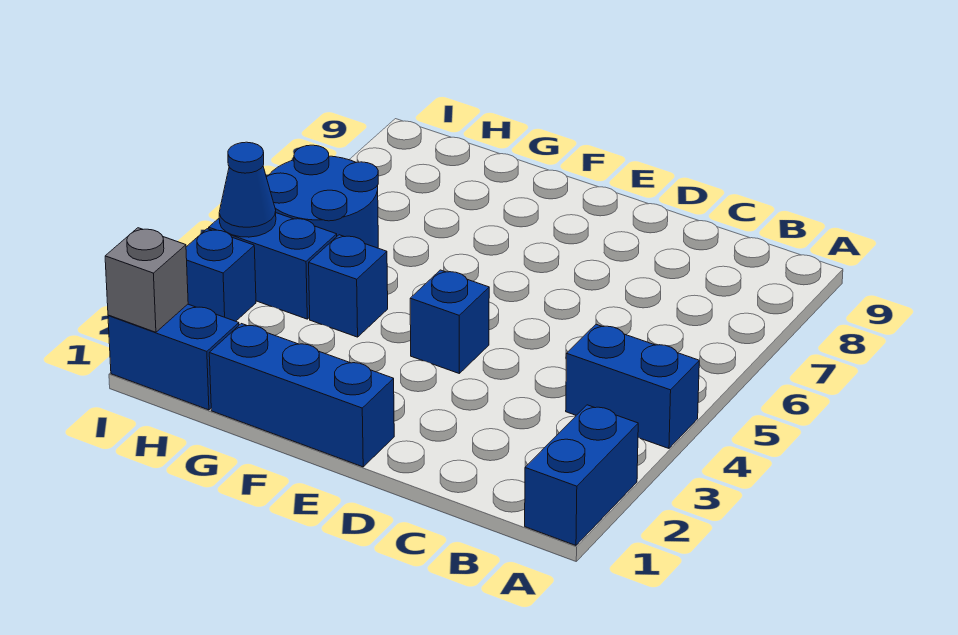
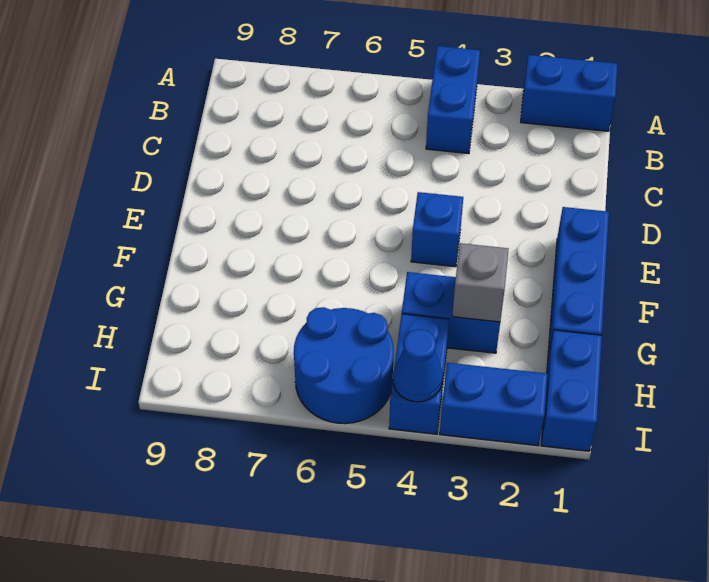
blue brick G4 level 1 -> blue brick G3:G4 level 1
grey brick I1 level 2 -> grey brick G3 level 2
blue brick I3 level 1 -> blue brick I2:I3 level 1

